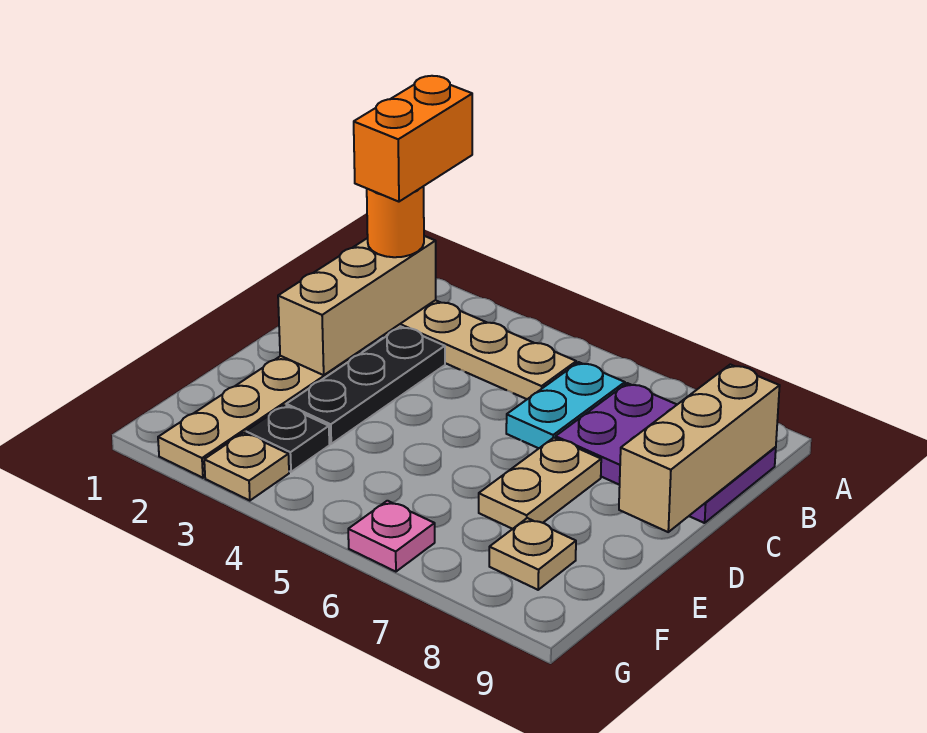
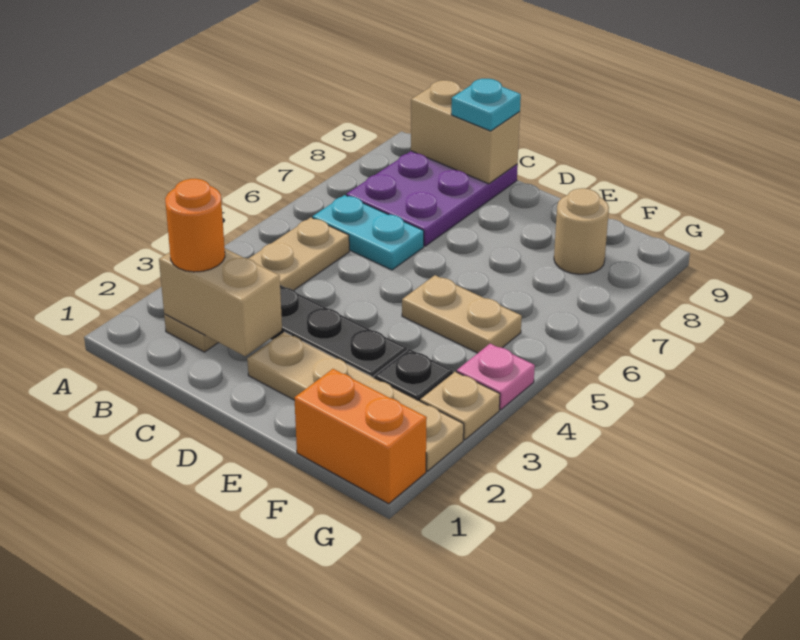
orange brick A2:B2 level 4 -> orange brick F1:G1 level 1
tan brick B2:D2 level 2 -> tan brick B2:C2 level 2
tan brick B9:D9 level 2 -> tan brick B9:C9 level 2
none -> cyan plate C9 level 3
tan plate D7:E7 level 1 -> tan plate E5:F5 level 1
tan plate F8 level 1 -> tan round brick F8 level 1
pink plate G6 level 1 -> pink plate G4 level 1

